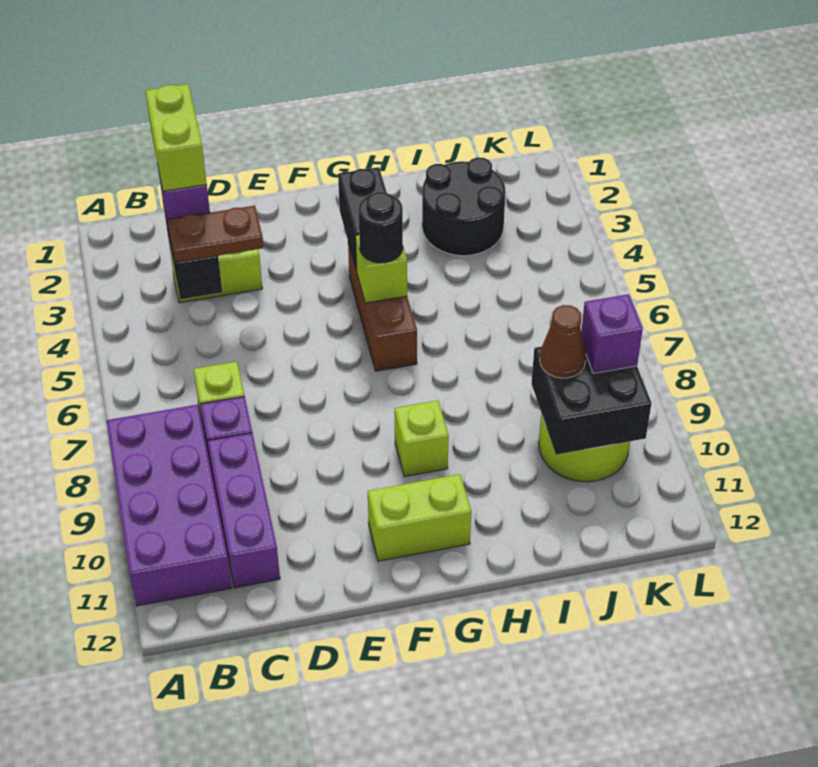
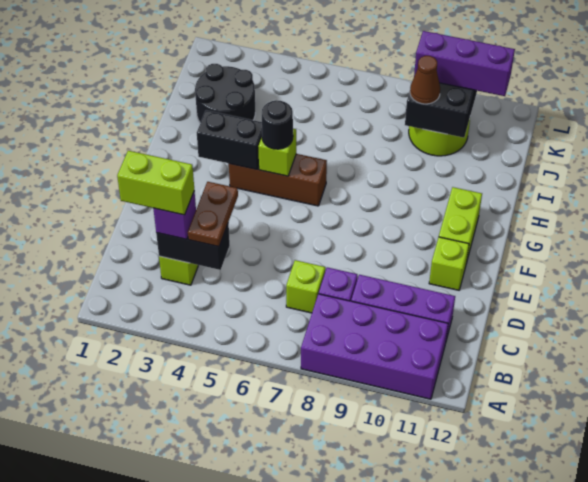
lime brick G9 level 1 -> lime brick E11 level 1
purple brick K9 level 3 -> purple brick K9:K11 level 3

